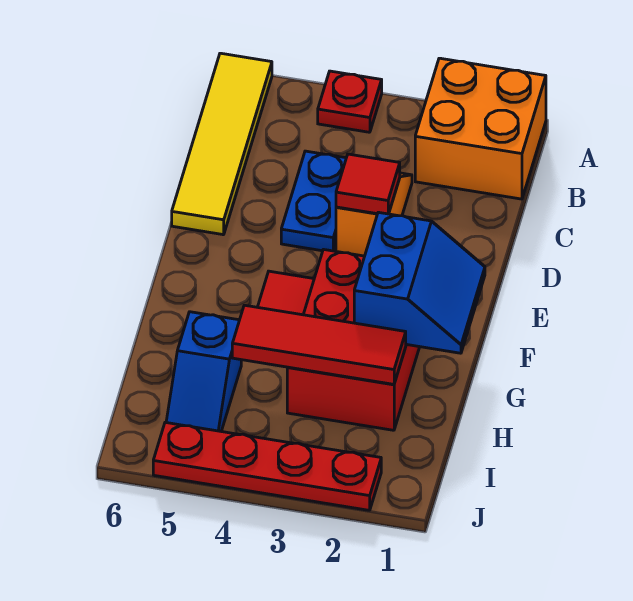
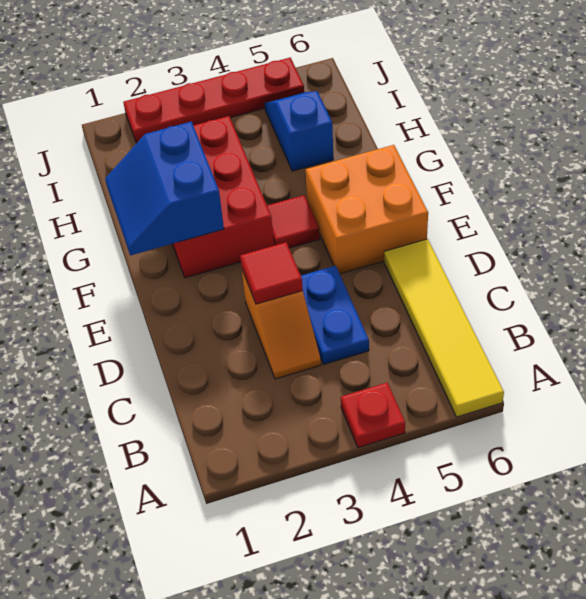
orange brick A1:B2 level 1 -> orange brick E5:F6 level 1
red tile H2:H4 level 2 -> none

